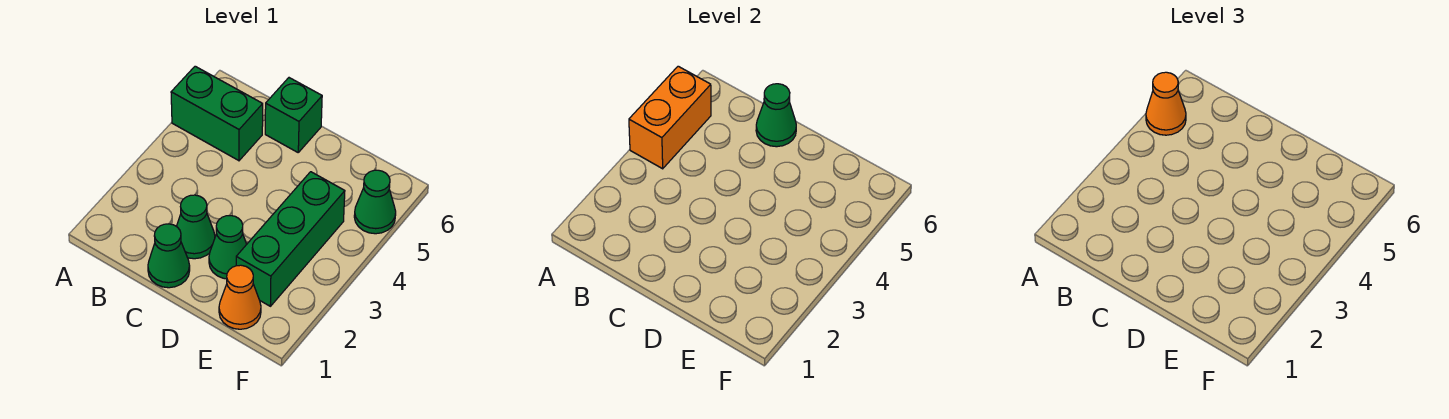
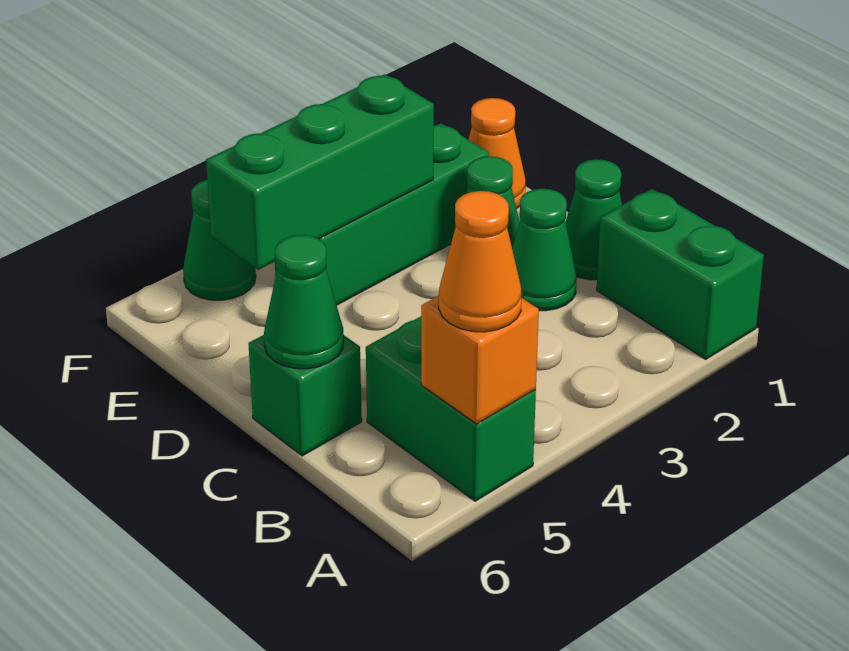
none -> green brick A1:B1 level 1
orange brick A4:A5 level 2 -> orange brick A5 level 2
none -> green brick E3:E5 level 2

